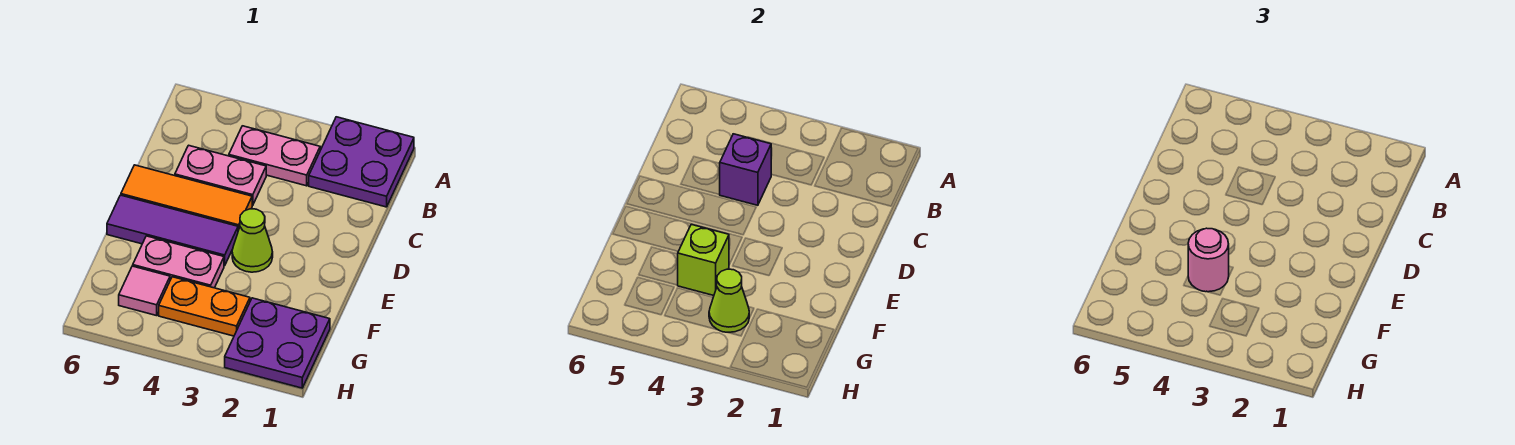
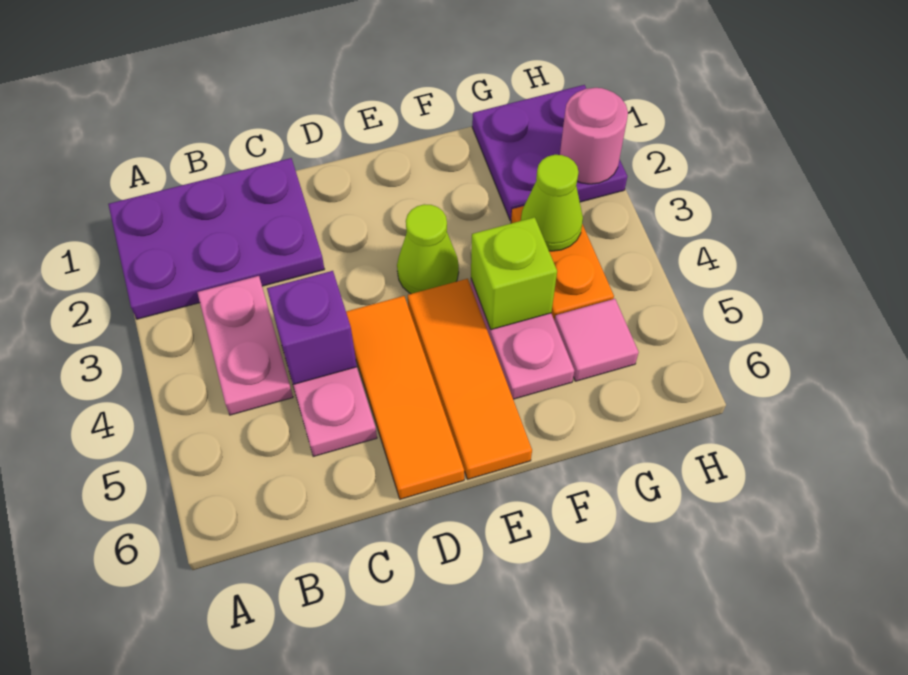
purple plate A1:B2 level 1 -> purple plate A1:C2 level 1
purple tile E4:E6 level 1 -> orange tile E4:E6 level 1
pink round brick F4 level 3 -> pink round brick H2 level 2

